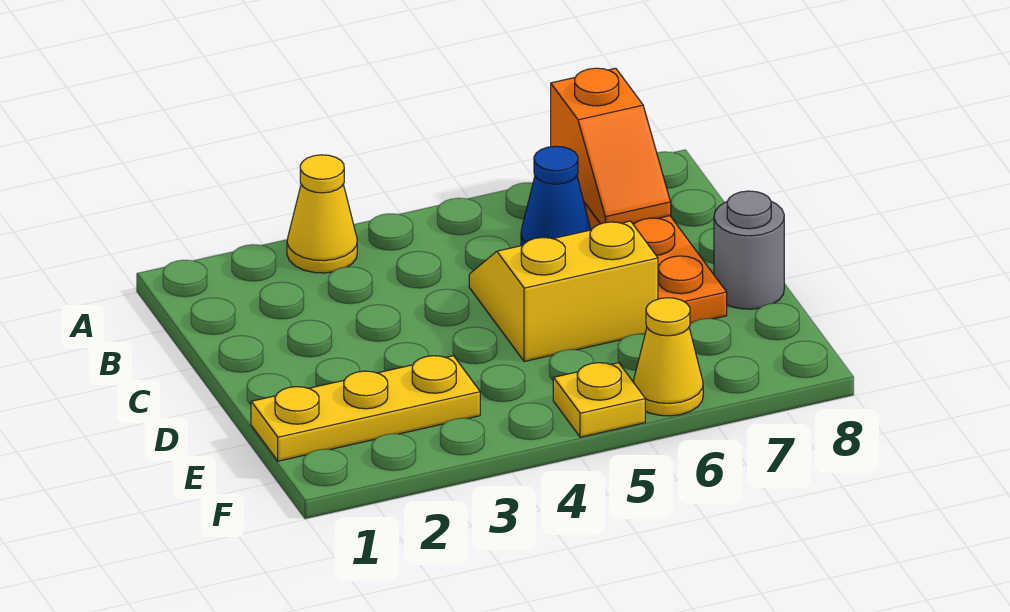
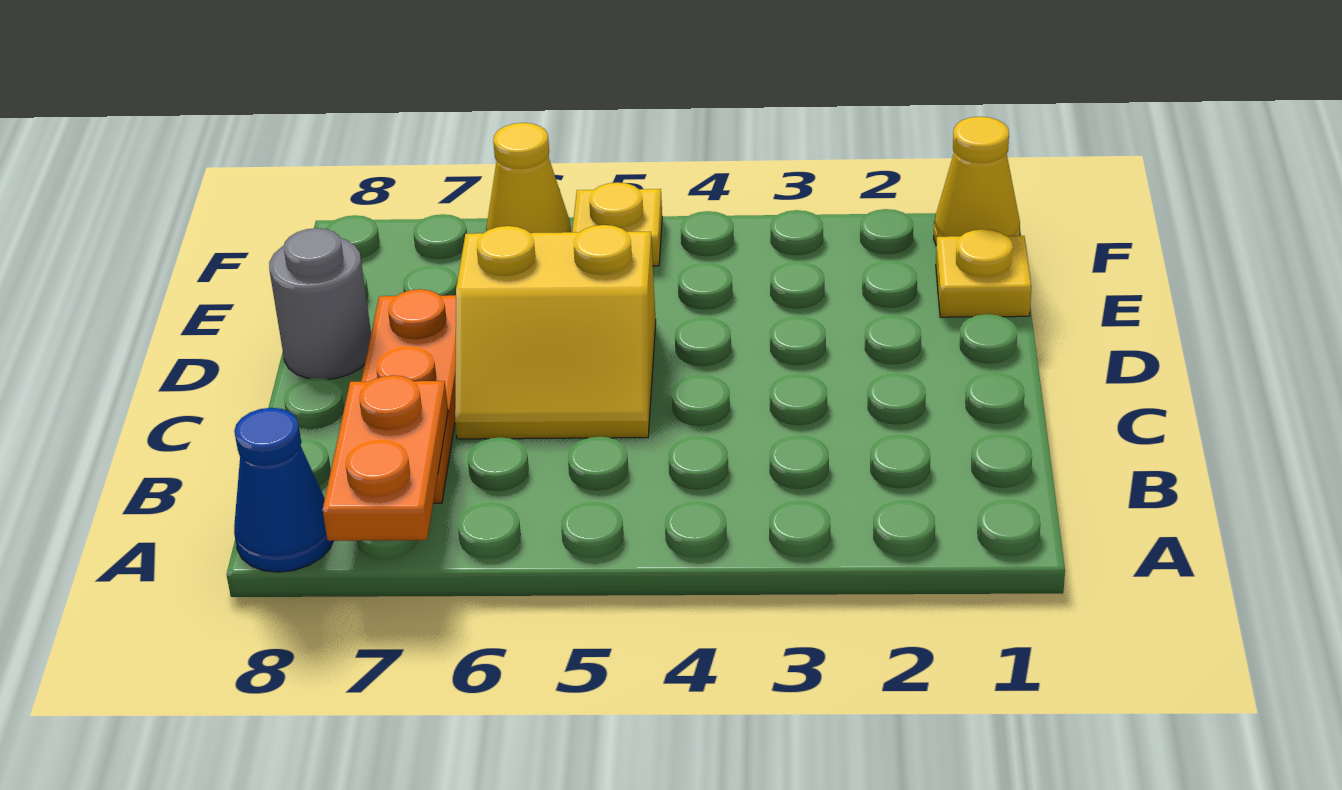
yellow cone A3 level 1 -> yellow cone F1 level 1
orange slope A7:B7 level 2 top A -> orange plate A7:B7 level 2
blue cone B6 level 1 -> blue cone A8 level 1
yellow plate E1:E3 level 1 -> yellow plate E1 level 1

